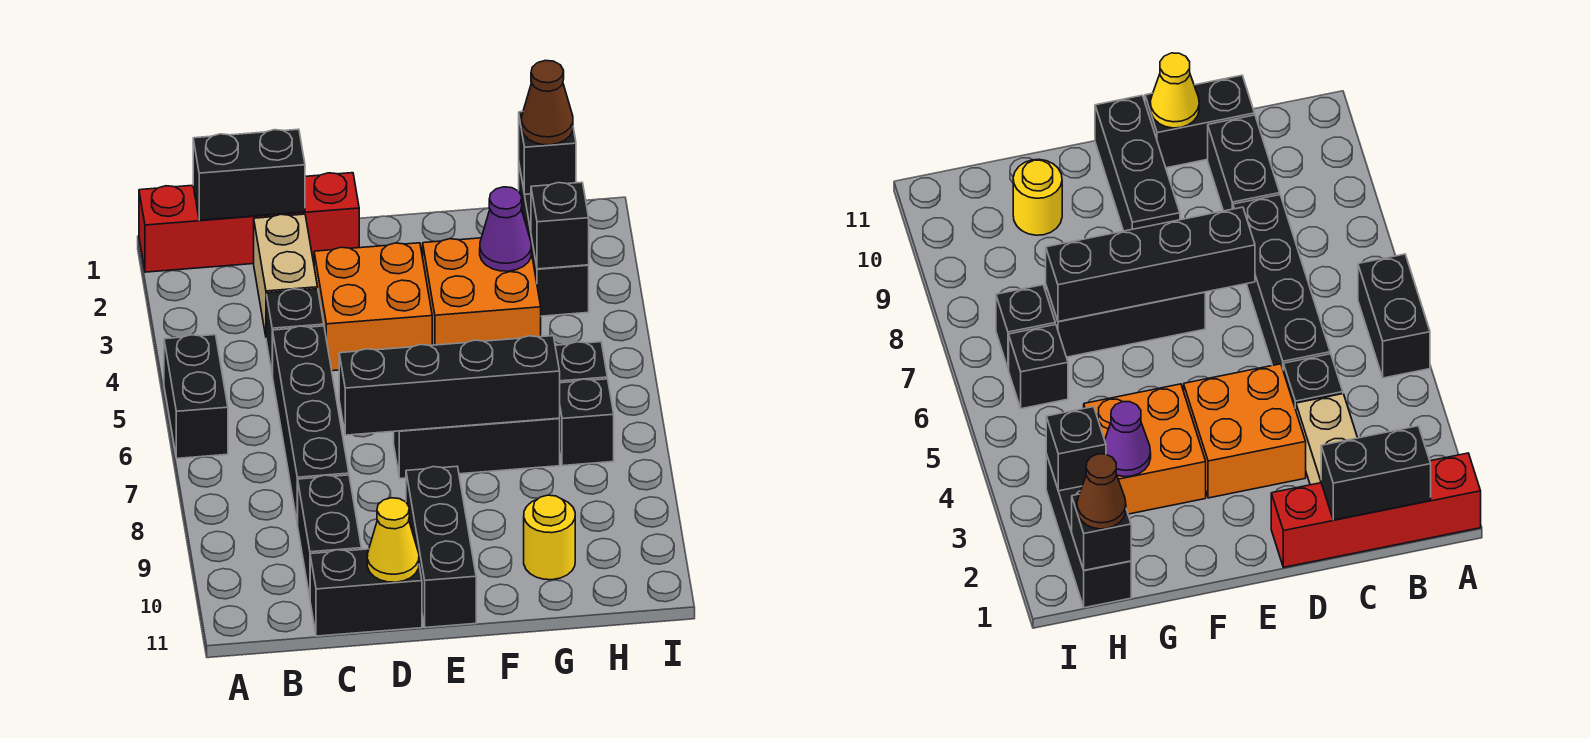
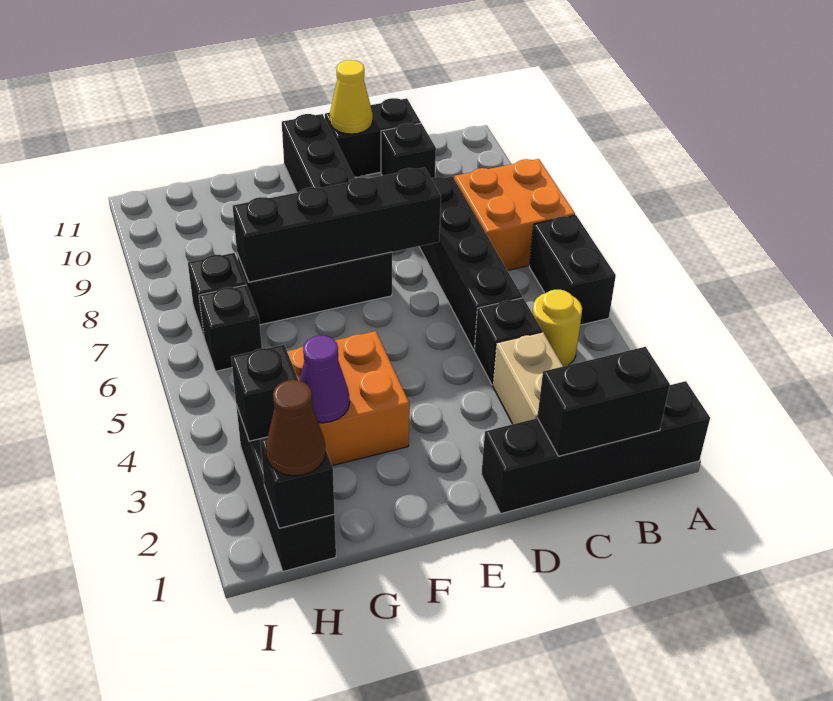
red brick A1:D1 level 1 -> black brick A1:D1 level 1
black brick C9:C10 level 1 -> black brick C10 level 1
orange brick D3:E4 level 1 -> orange brick A7:B8 level 1
yellow round brick G10 level 1 -> yellow round brick B4 level 1

